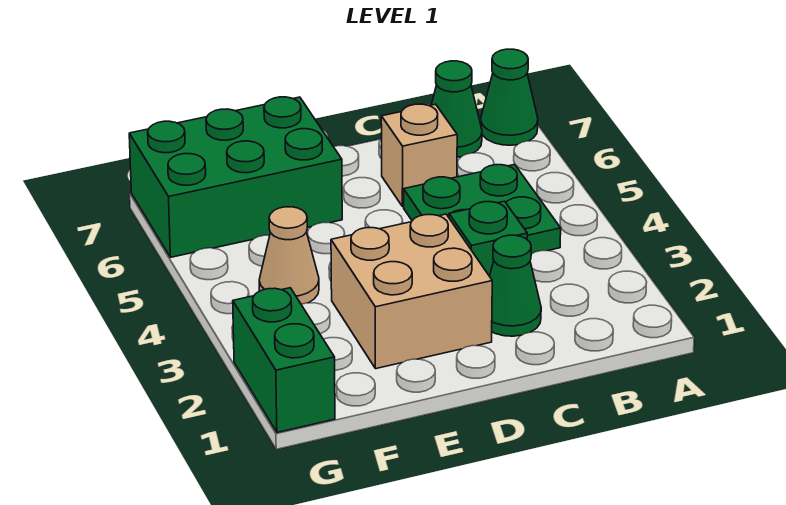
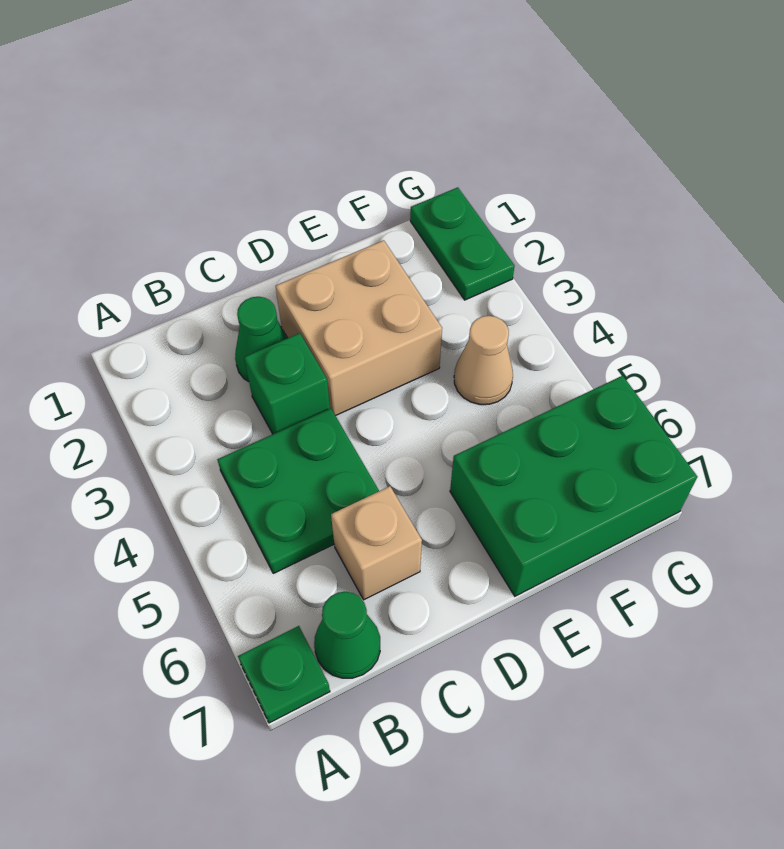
green cone A7 level 1 -> green plate A7 level 1
green brick G1:G2 level 1 -> green plate G1:G2 level 1

